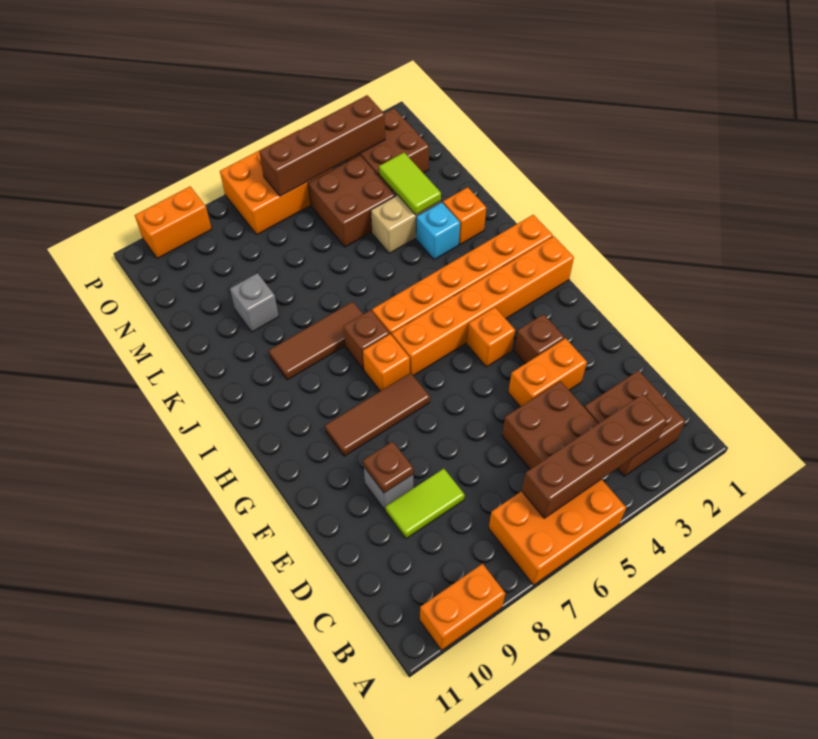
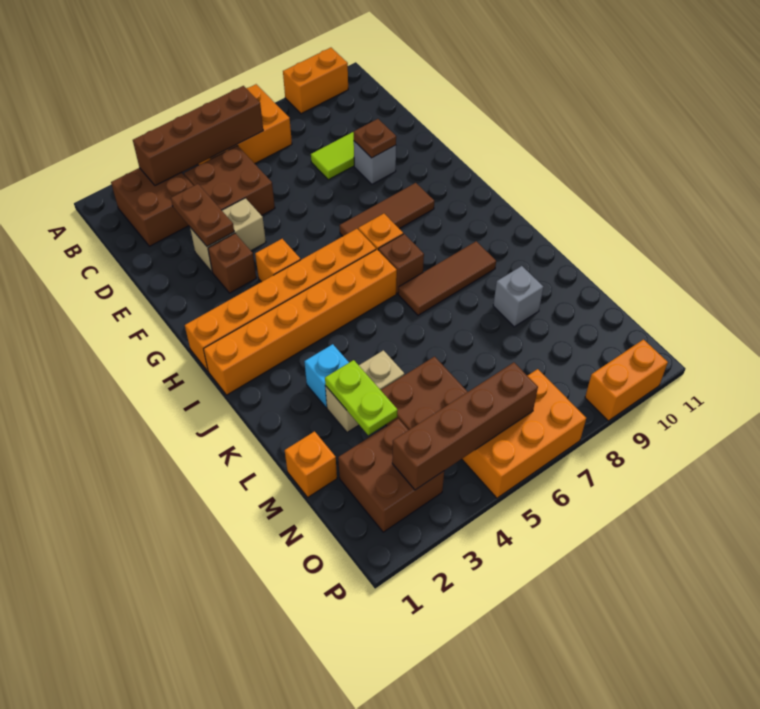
none -> brown plate D3:E3 level 2
orange brick E3:E4 level 1 -> tan brick E3:E4 level 1
orange brick K2 level 1 -> orange brick M1 level 1
lime tile L3:M3 level 2 -> lime plate L3:M3 level 2

